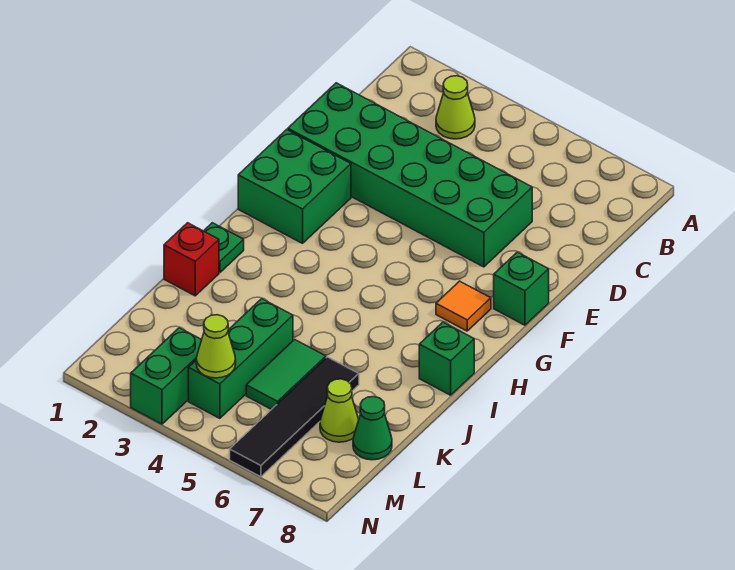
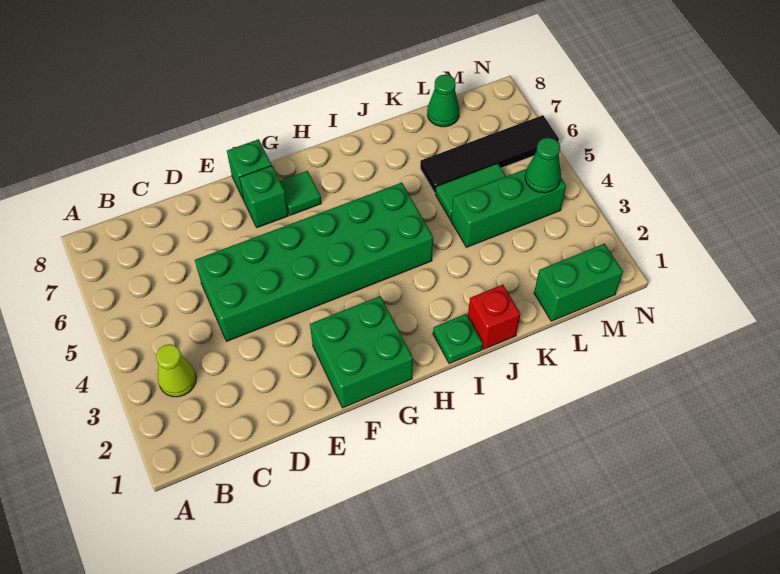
green brick D1:E6 level 1 -> green brick D4:I5 level 1
orange tile G7 level 1 -> green tile G7 level 1
green brick I8 level 1 -> green brick F7 level 1
lime cone L7 level 1 -> none
green brick M3:N3 level 1 -> green brick L1:M1 level 1
lime cone M4 level 2 -> green cone M4 level 2

